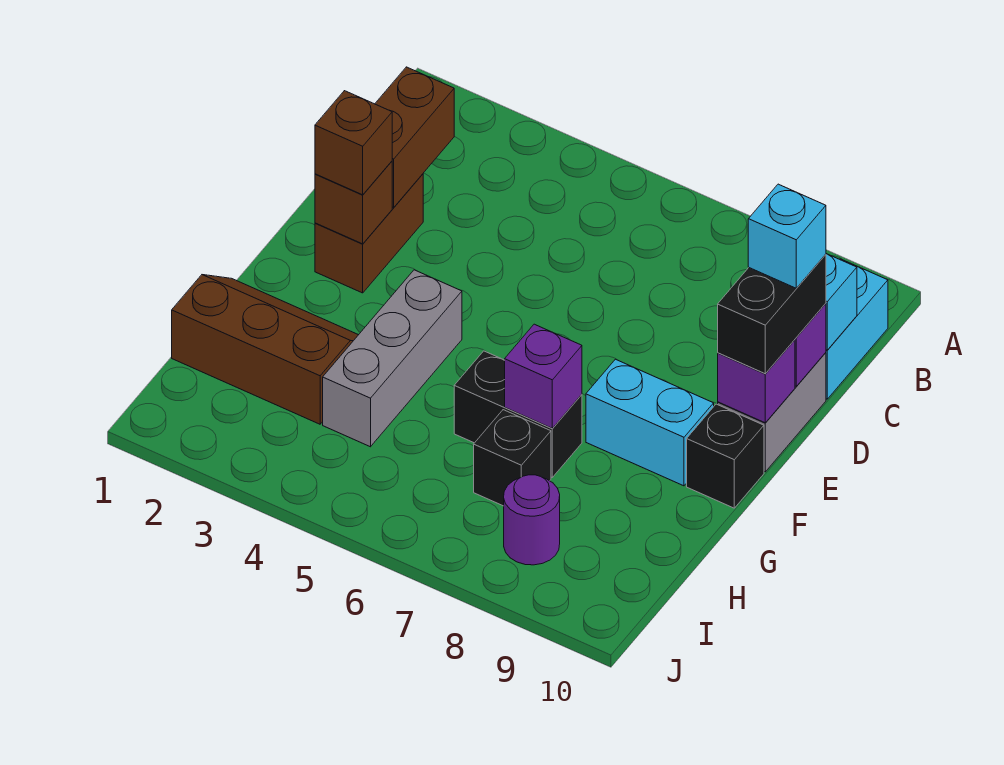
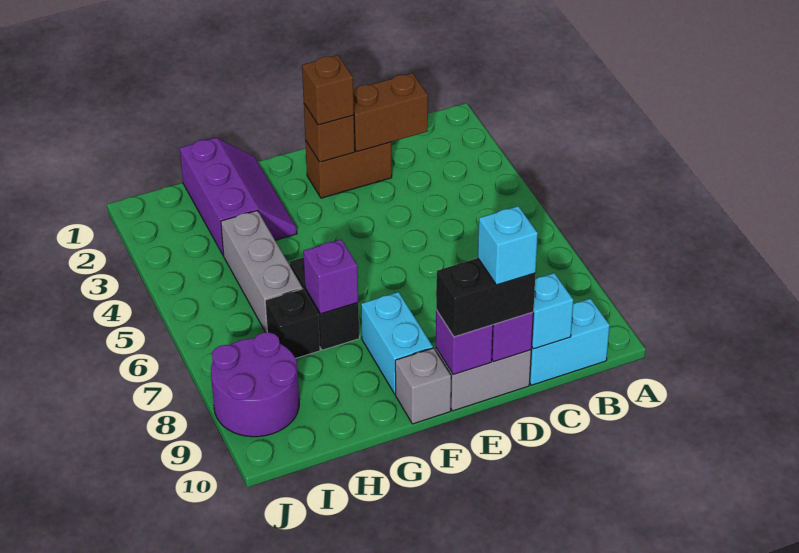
grey brick F4:H4 level 1 -> grey brick H4:H6 level 1
black brick F10 level 1 -> grey brick F10 level 1
brown slope G1:H3 level 1 top H -> purple slope G1:H3 level 1 top H
purple round brick I8 level 1 -> purple round brick I8:J9 level 1

